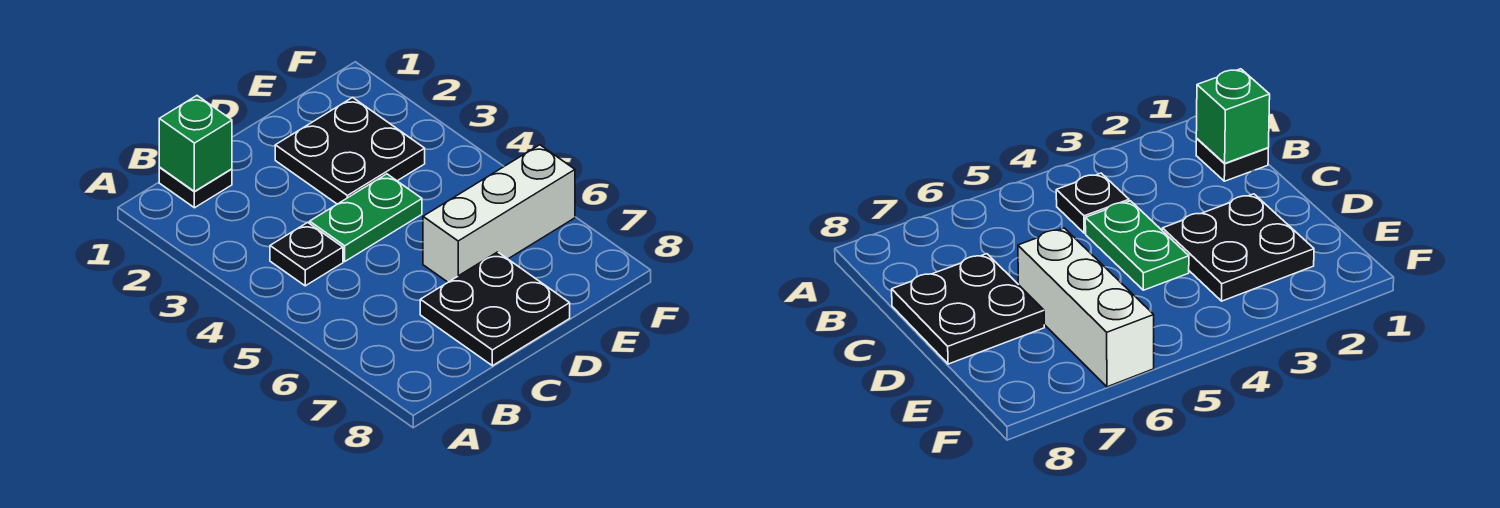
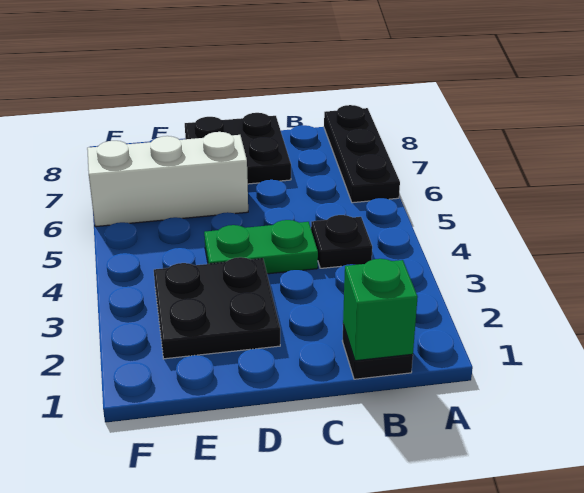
none -> black plate A6:A8 level 1

